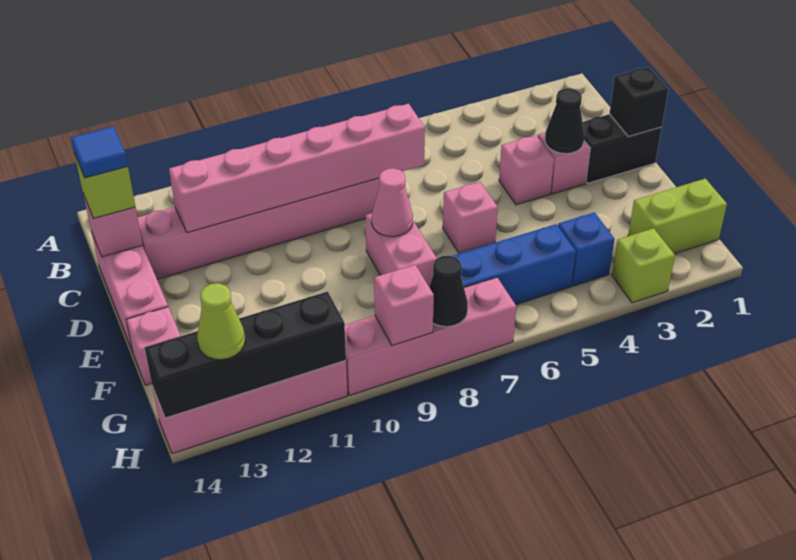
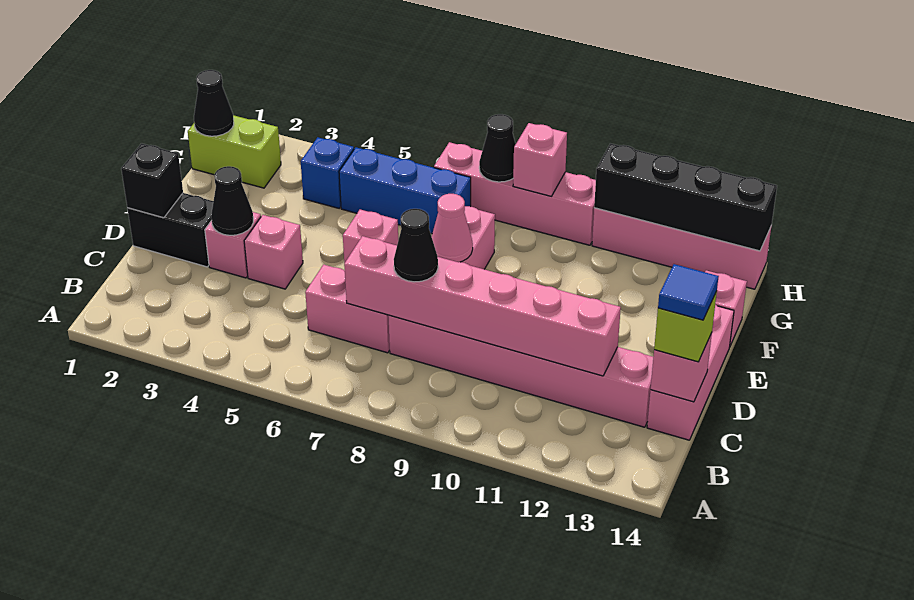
none -> pink brick C6:C7 level 1
none -> black cone C8 level 3
none -> black cone G1 level 2
lime brick H3 level 1 -> none
lime cone H13 level 3 -> none

